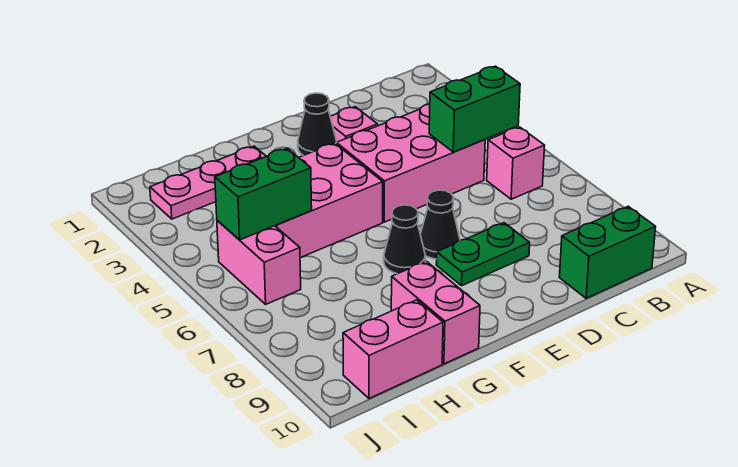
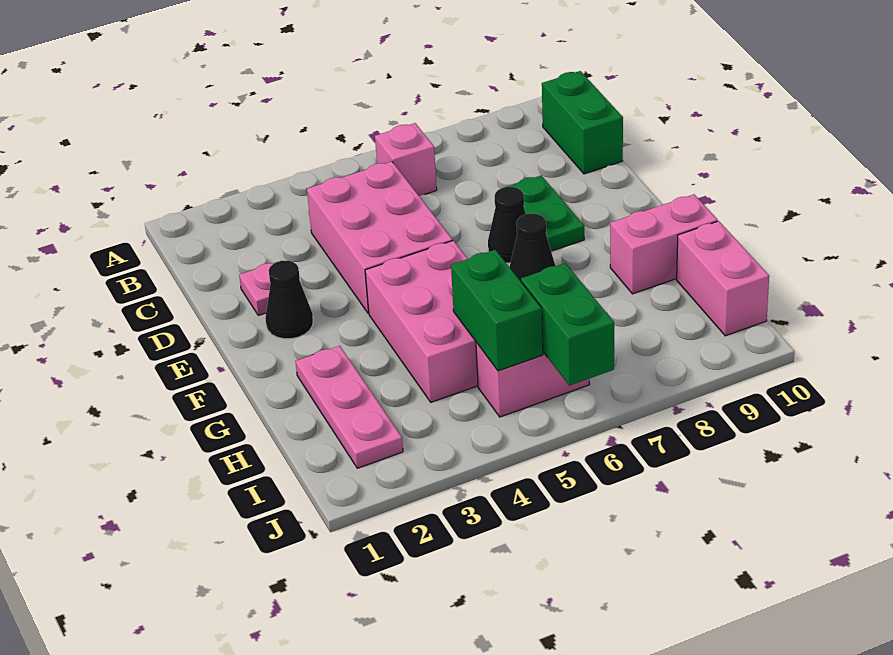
green brick B5:C5 level 2 -> green brick I6:J6 level 2

